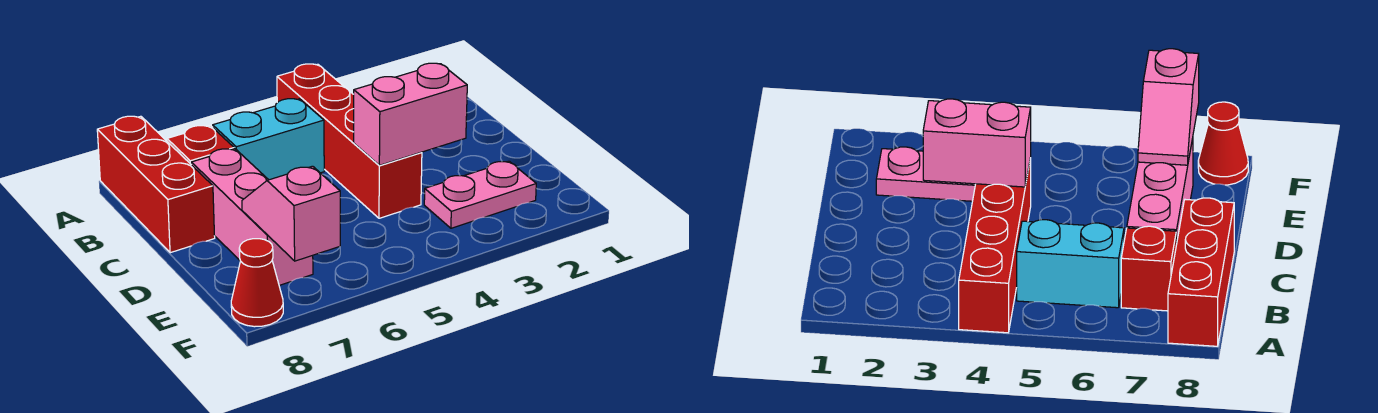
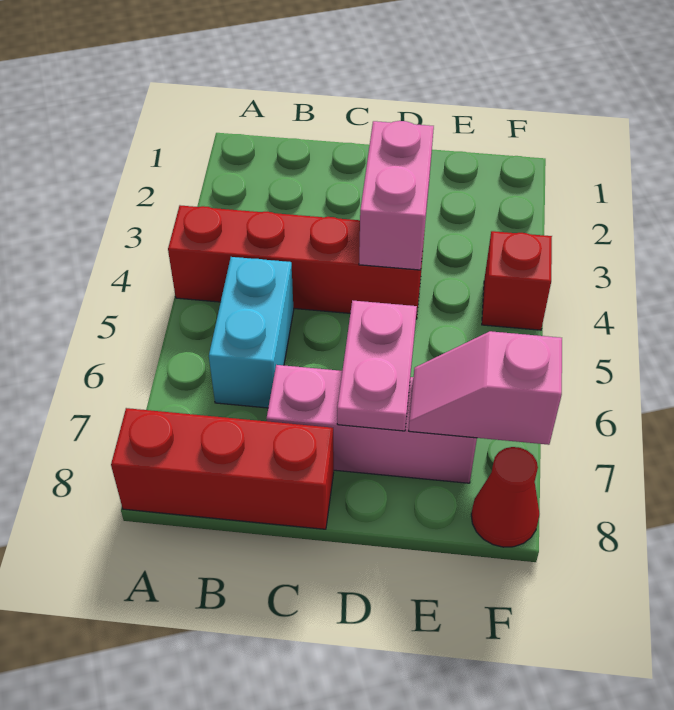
red brick B7 level 1 -> red brick F4 level 1
pink plate E2:E3 level 1 -> pink plate D6:D7 level 2

